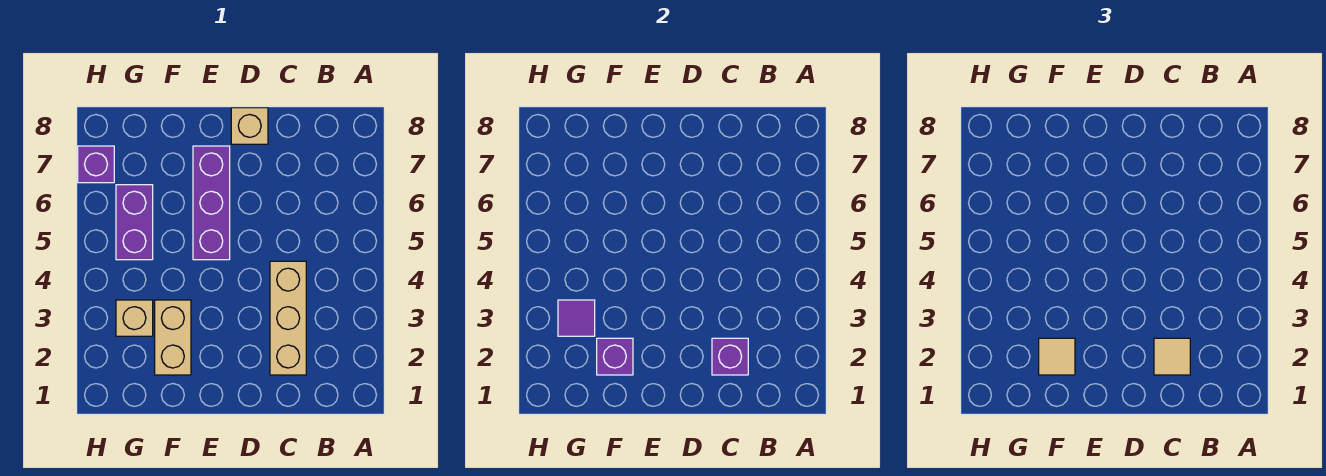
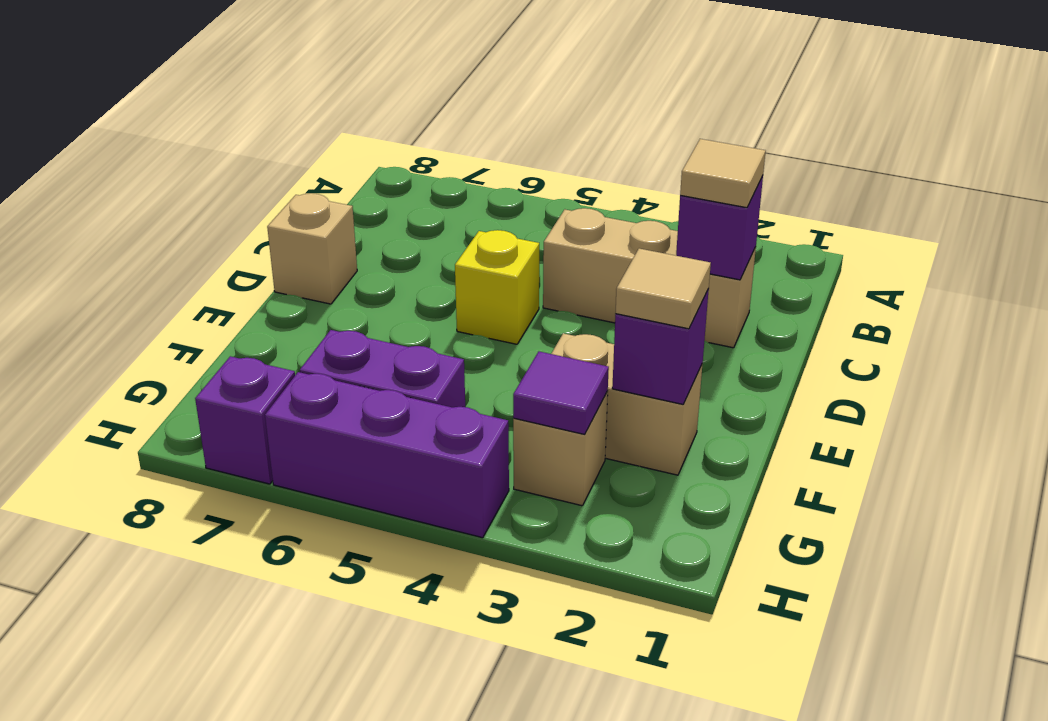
none -> yellow brick D5 level 1
purple brick E5:E7 level 1 -> purple brick H4:H6 level 1

